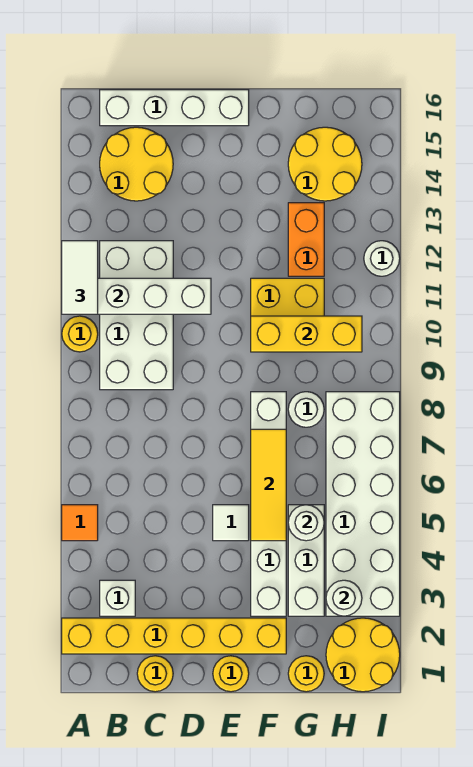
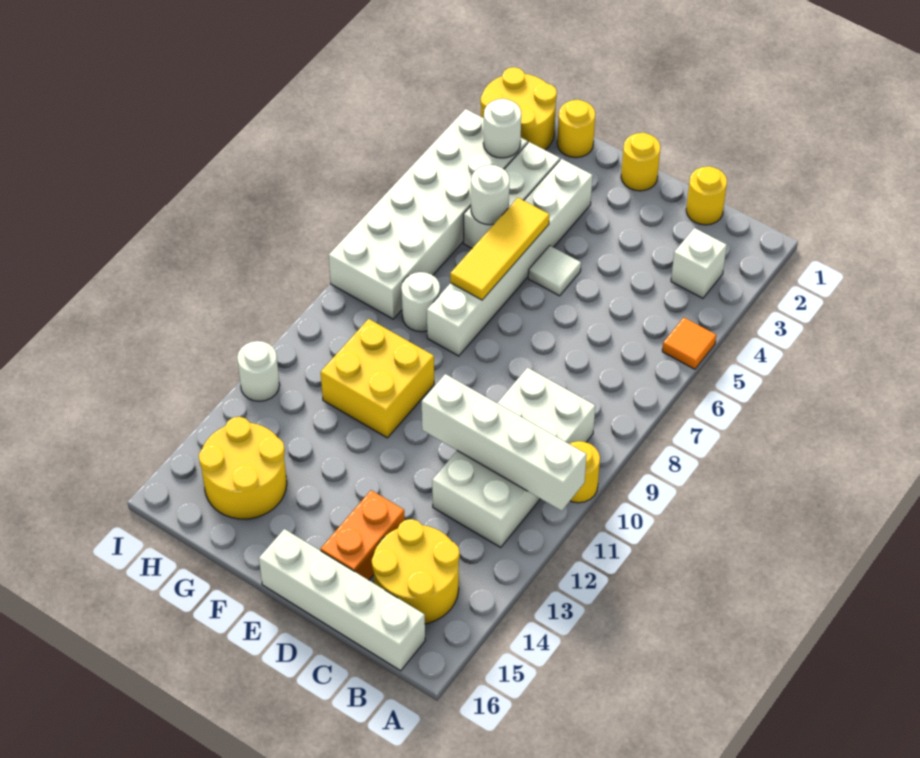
yellow brick A2:F2 level 1 -> none
white tile A11:A12 level 3 -> none
yellow brick F10:H10 level 2 -> none
orange brick G12:G13 level 1 -> orange brick D14:D15 level 1

